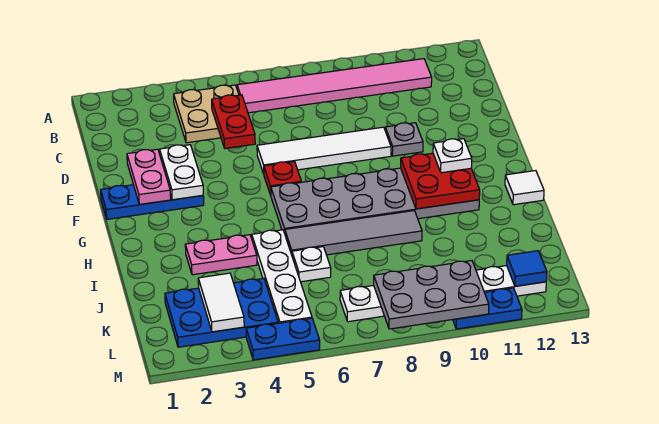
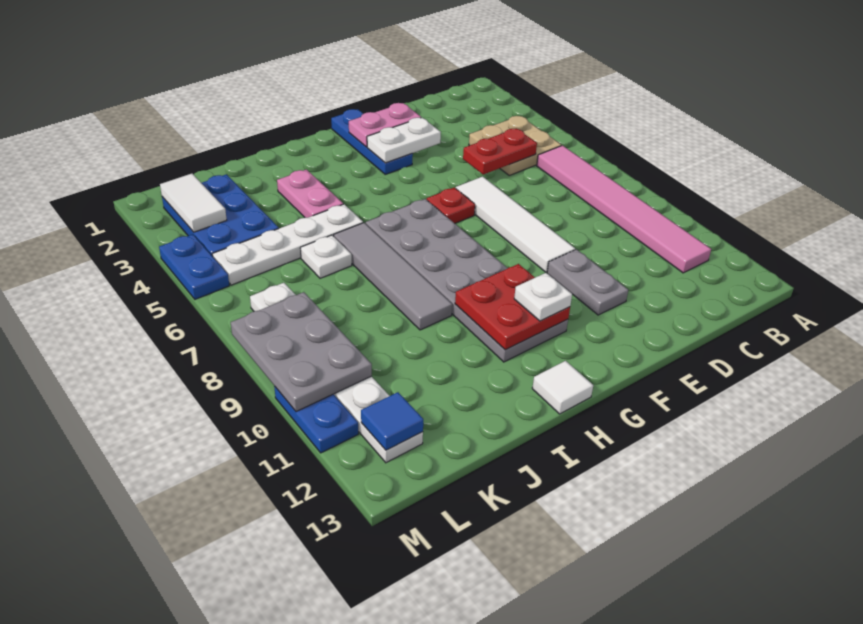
grey plate E10 level 1 -> grey plate E10:E11 level 1
white tile K3:L3 level 2 -> white tile L2:L3 level 2

